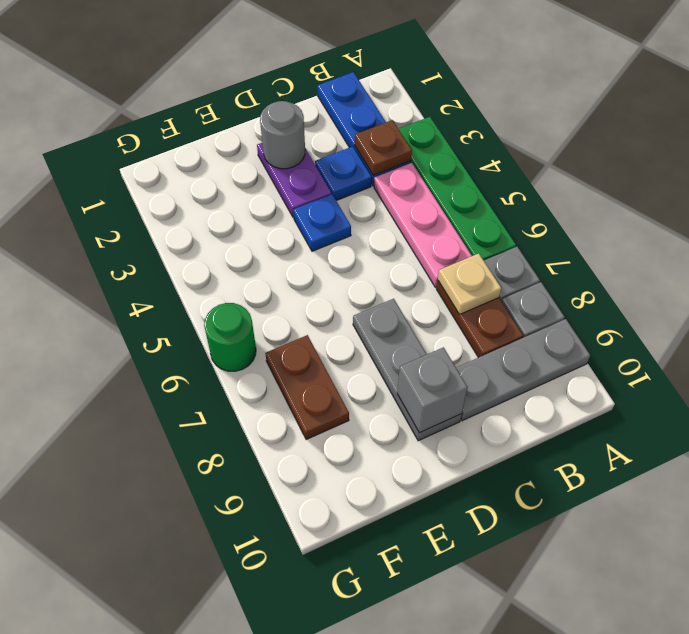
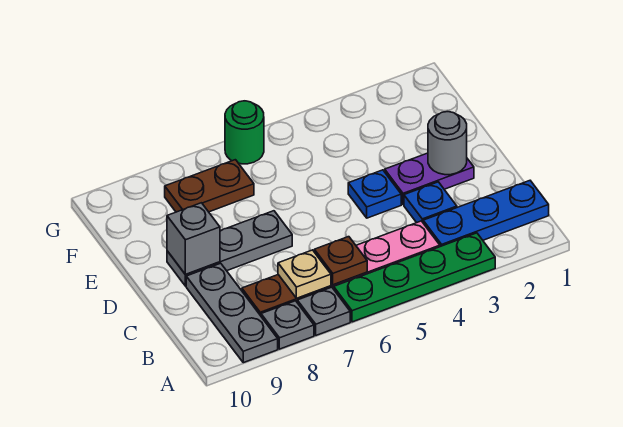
brown plate B3 level 2 -> brown plate B6 level 2

